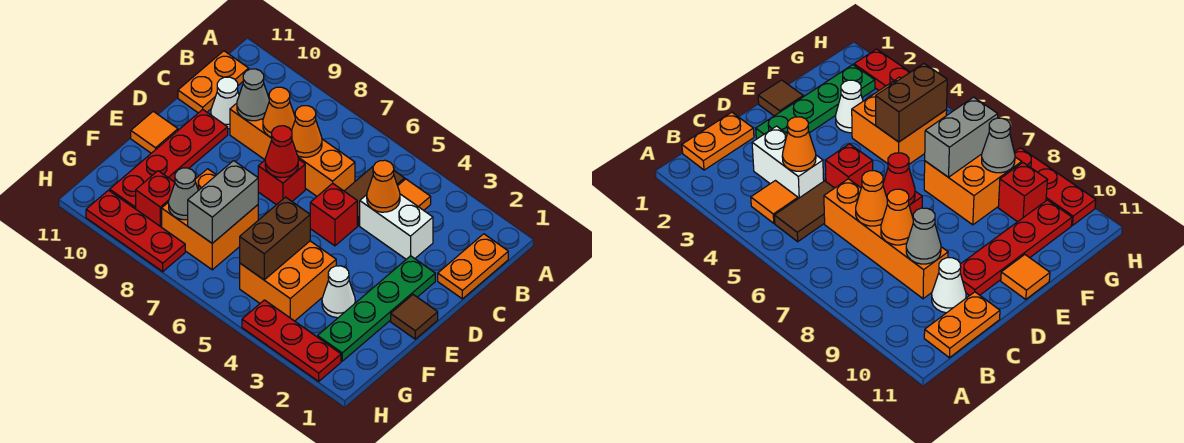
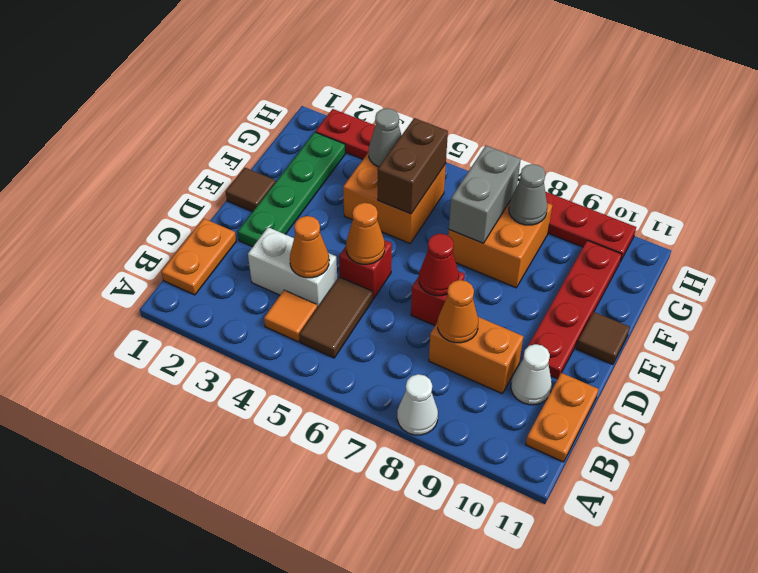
orange brick C6:C9 level 1 -> orange brick C8:C9 level 1
orange cone C7 level 2 -> orange cone D5 level 2
grey cone C9 level 2 -> grey cone G4 level 2
orange tile E11 level 1 -> brown tile E11 level 1
white cone F3 level 1 -> white cone A8 level 1
red brick G9 level 1 -> none

